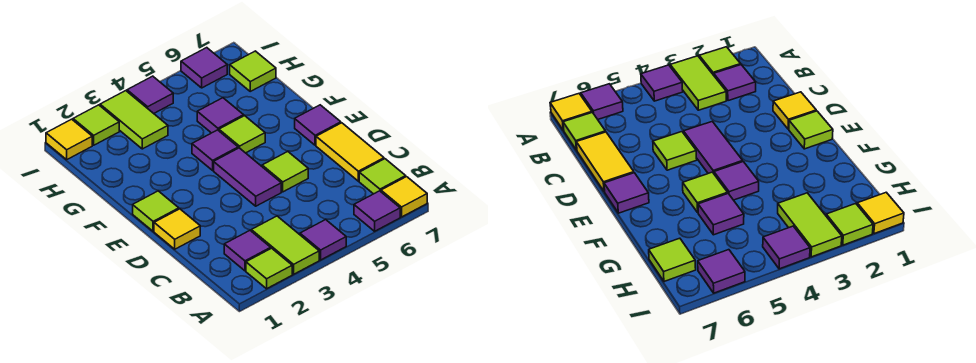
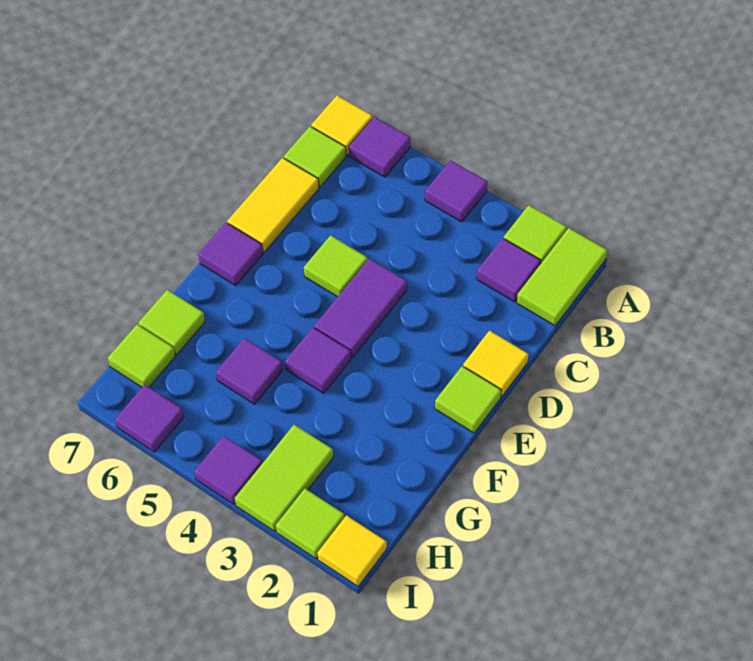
lime tile A3:B3 level 1 -> lime tile A1:B1 level 1
lime tile F5 level 1 -> lime tile G7 level 1

